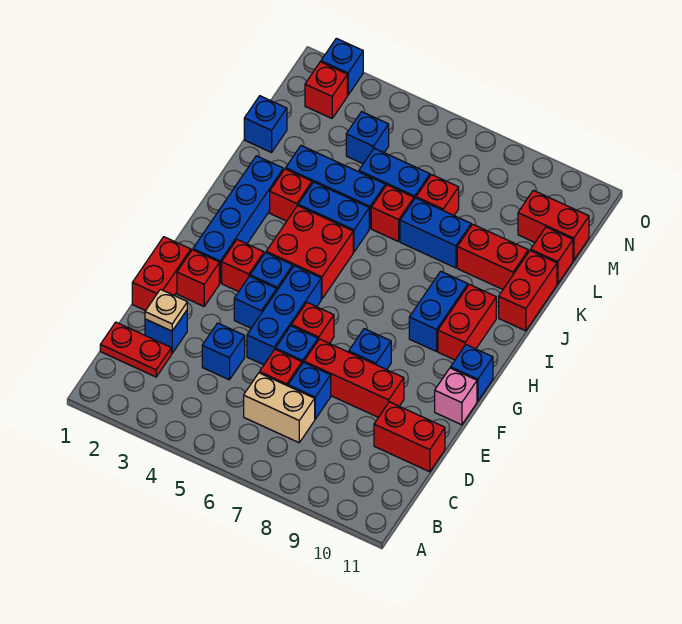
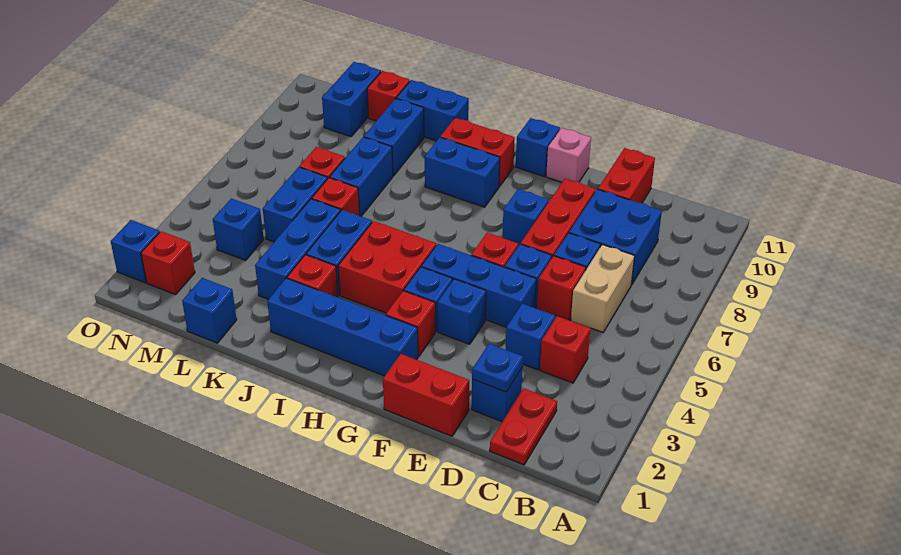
none -> blue brick C8:D9 level 1
tan plate D2 level 2 -> blue plate D2 level 2
red brick F2 level 1 -> red brick C4 level 1
red brick J11:K11 level 1 -> blue brick J11:K11 level 1
red brick K9:K10 level 1 -> blue brick K9:K10 level 1
red brick M10:M11 level 1 -> blue brick M10:M11 level 1

